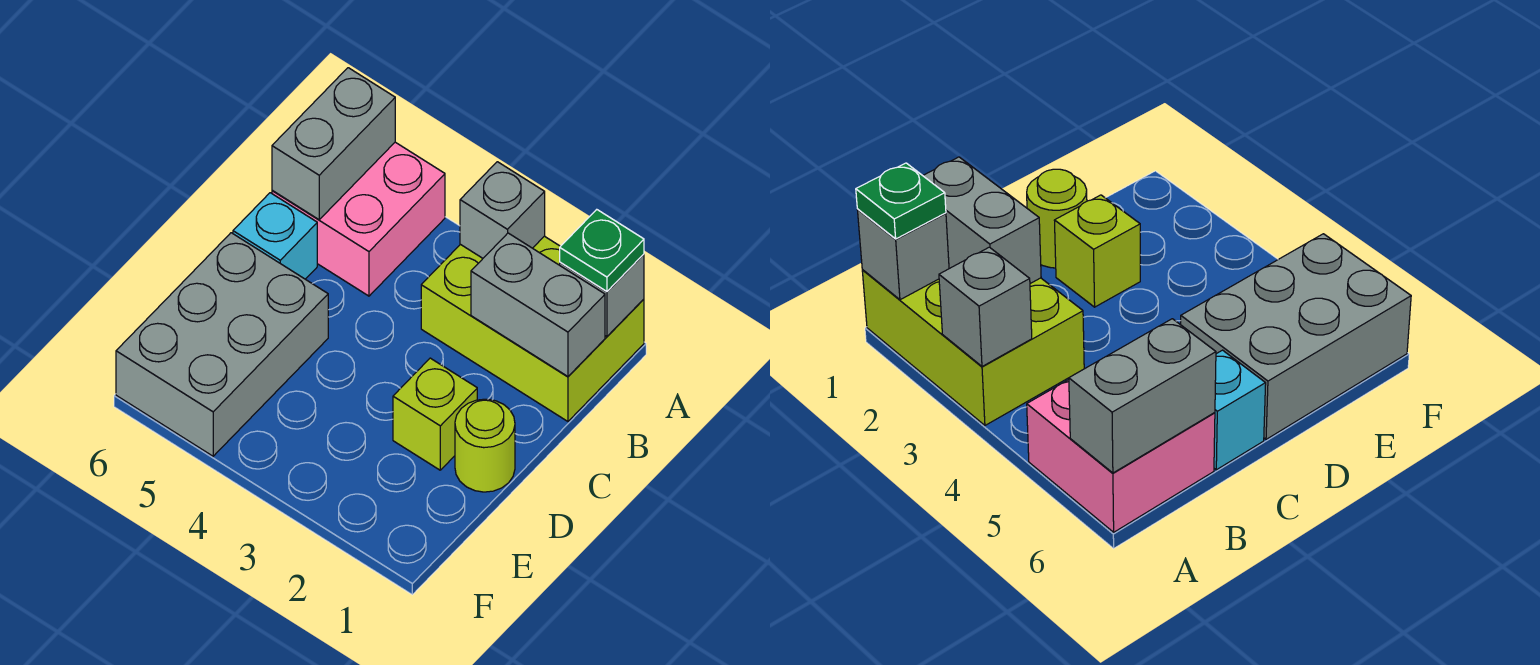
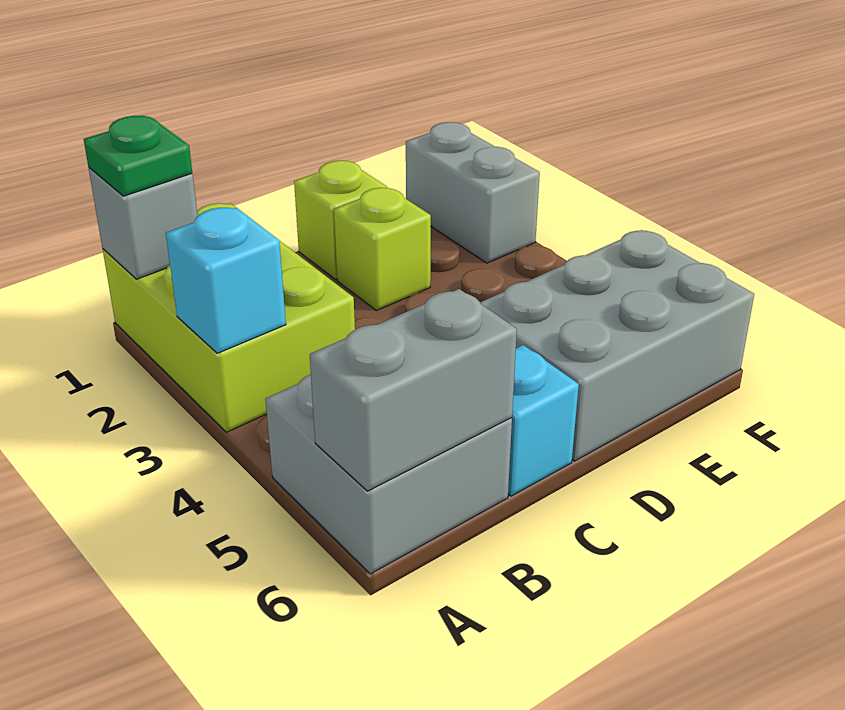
grey brick A3 level 2 -> cyan brick A3 level 2
pink brick A5:B6 level 1 -> grey brick A5:B6 level 1
grey brick B1:B2 level 2 -> grey brick F1:F2 level 1
lime round brick D1 level 1 -> lime brick D1 level 1

